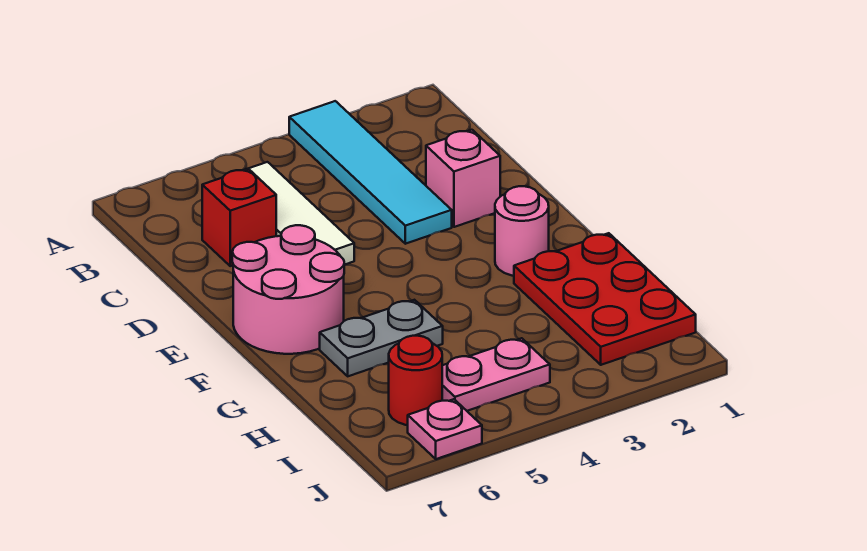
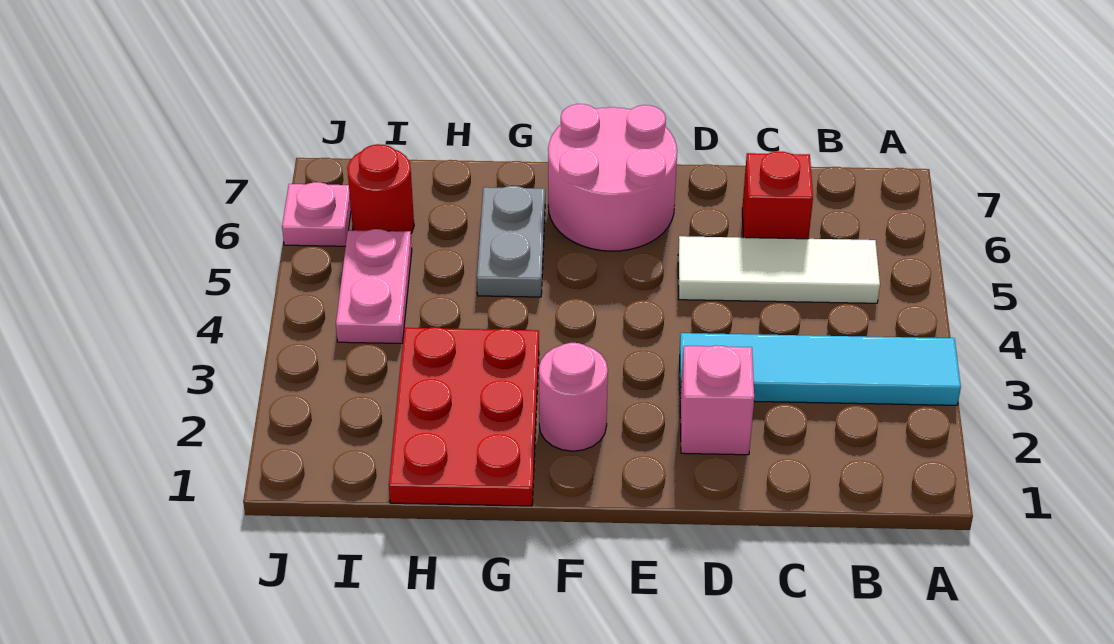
red plate G1:I2 level 1 -> red plate G1:H3 level 1

